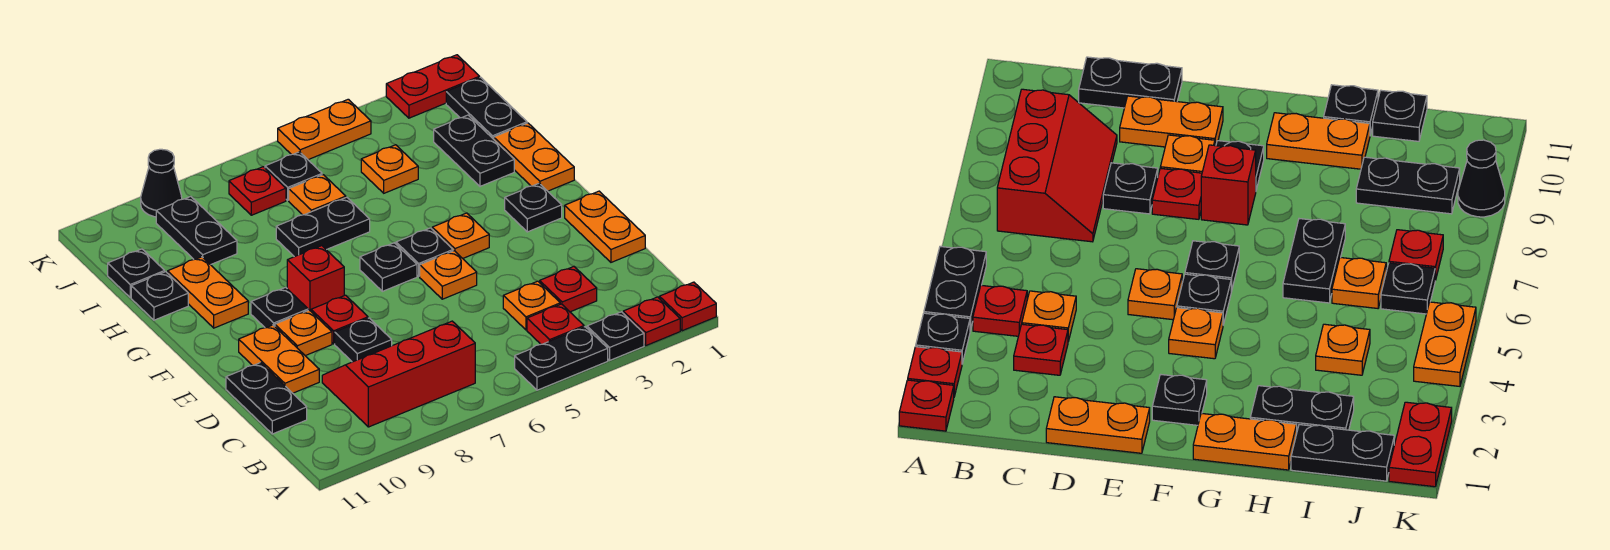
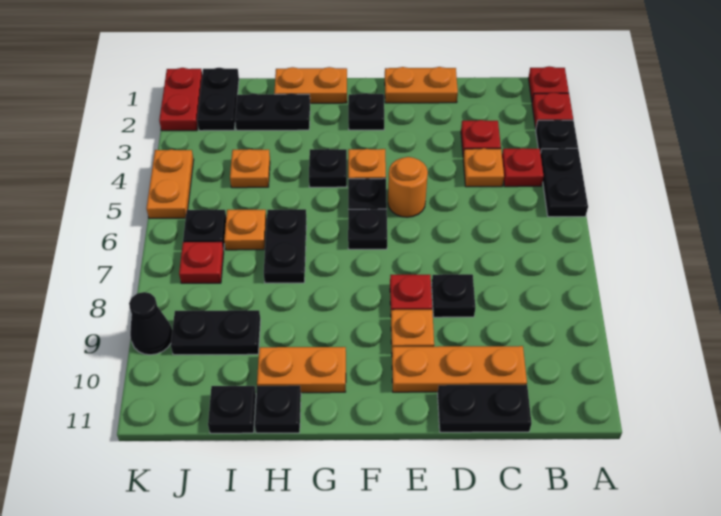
red slope B7:C9 level 1 top B -> none
orange plate D10:E10 level 1 -> orange plate C10:E10 level 1
orange plate E5 level 1 -> orange round brick E5 level 1
red brick F8 level 1 -> none
black plate F9 level 1 -> black plate G4 level 1
black plate I1:J1 level 1 -> black plate J1:J2 level 1

